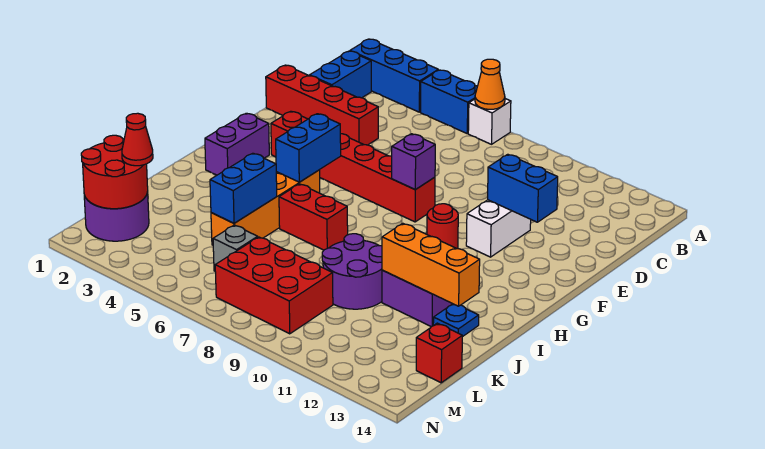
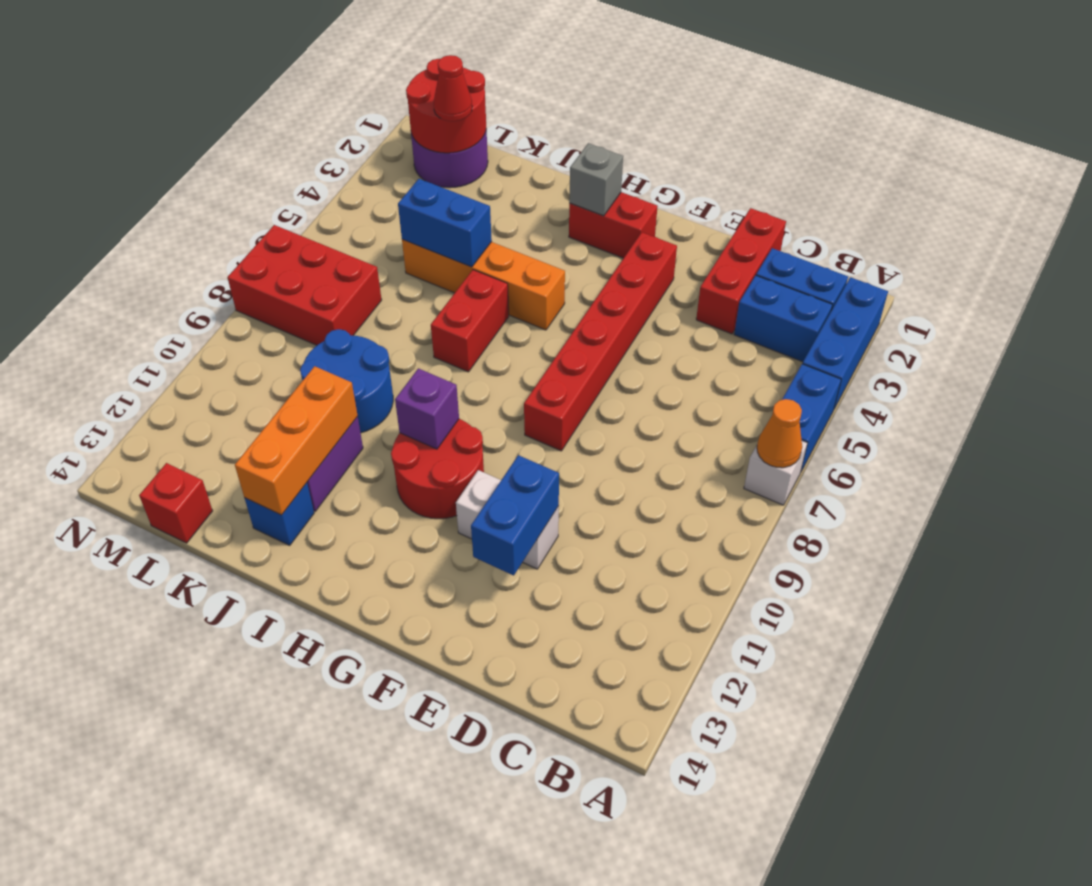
red brick D1:D4 level 1 -> red brick D1:D3 level 1
purple brick F8 level 2 -> purple brick H10 level 2
purple brick G2:H2 level 1 -> red brick G2:H2 level 1
blue brick G5:H5 level 2 -> blue brick B3:C3 level 1
red round brick G10 level 1 -> red round brick G10:H11 level 1
purple round brick J9:K10 level 1 -> blue round brick J9:K10 level 1
blue plate J13 level 1 -> blue brick J13 level 1
grey brick L6 level 1 -> grey brick H2 level 2
red brick L7:M9 level 1 -> red brick L7:N8 level 1

